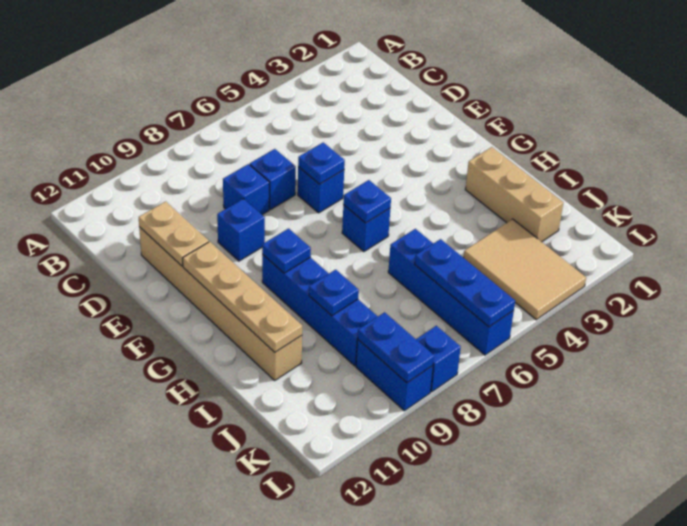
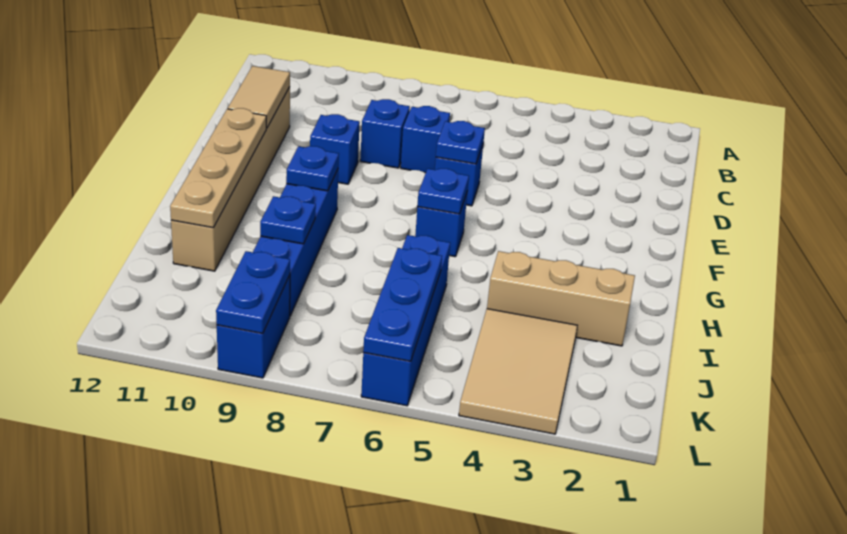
tan plate D11:E11 level 2 -> tan tile D11:E11 level 2
tan brick H2:J2 level 1 -> tan brick I2:I4 level 1
blue brick L8 level 1 -> none

